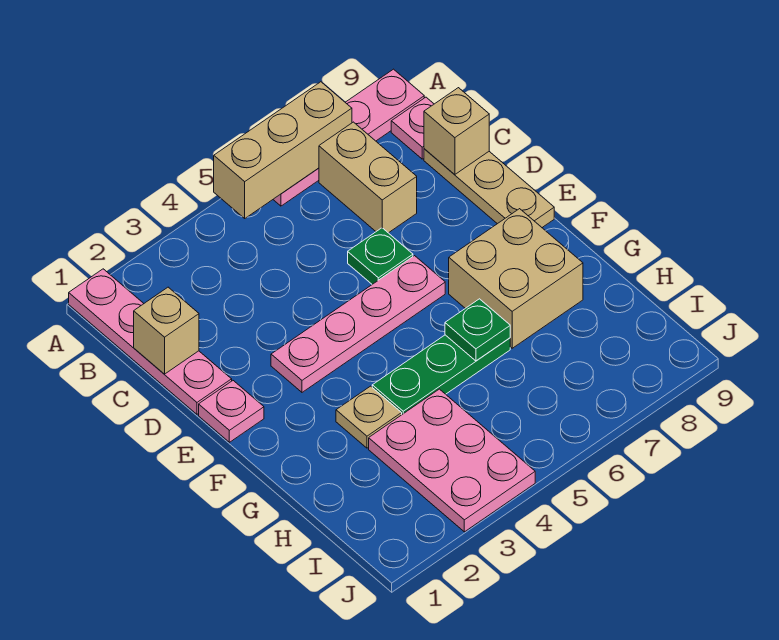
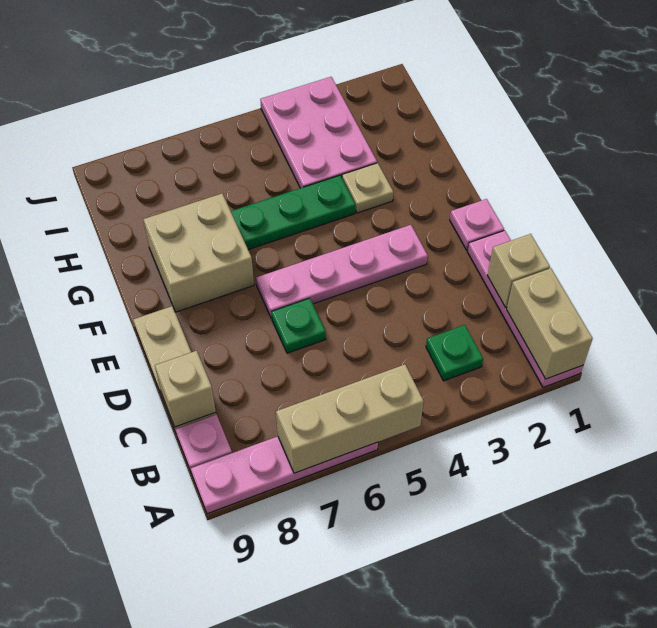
tan brick B7:C7 level 1 -> tan brick A1:B1 level 2
green plate G6 level 2 -> green plate B3 level 1

